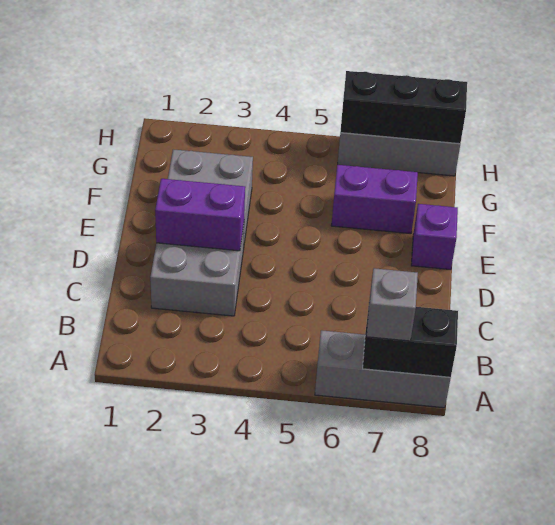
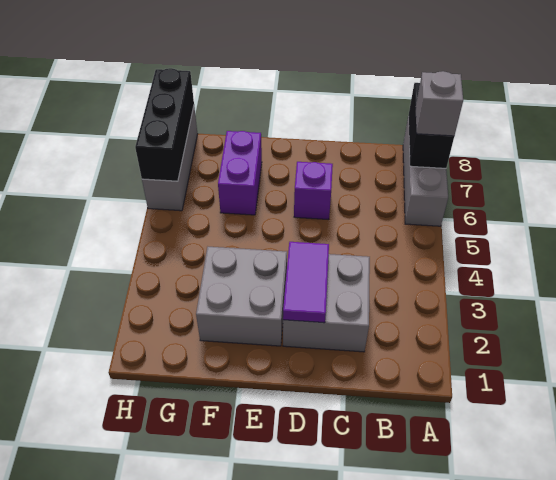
purple brick D2:D3 level 2 -> purple tile D2:D3 level 2
purple brick E8 level 1 -> purple brick D6 level 1

